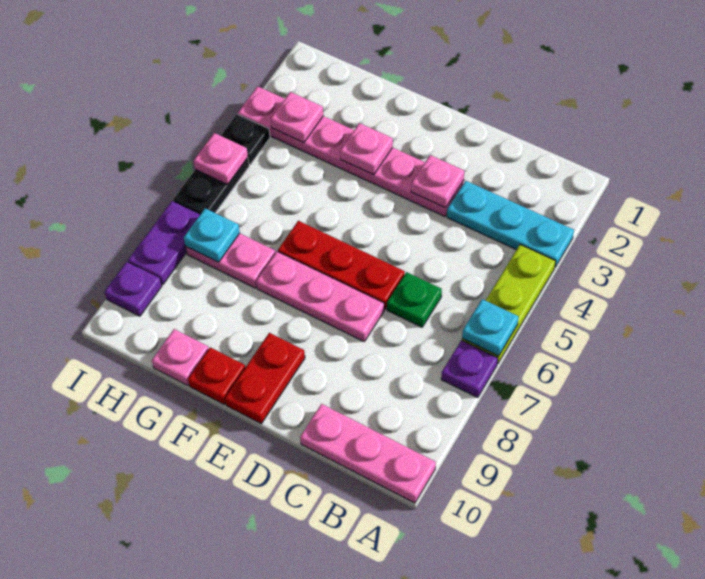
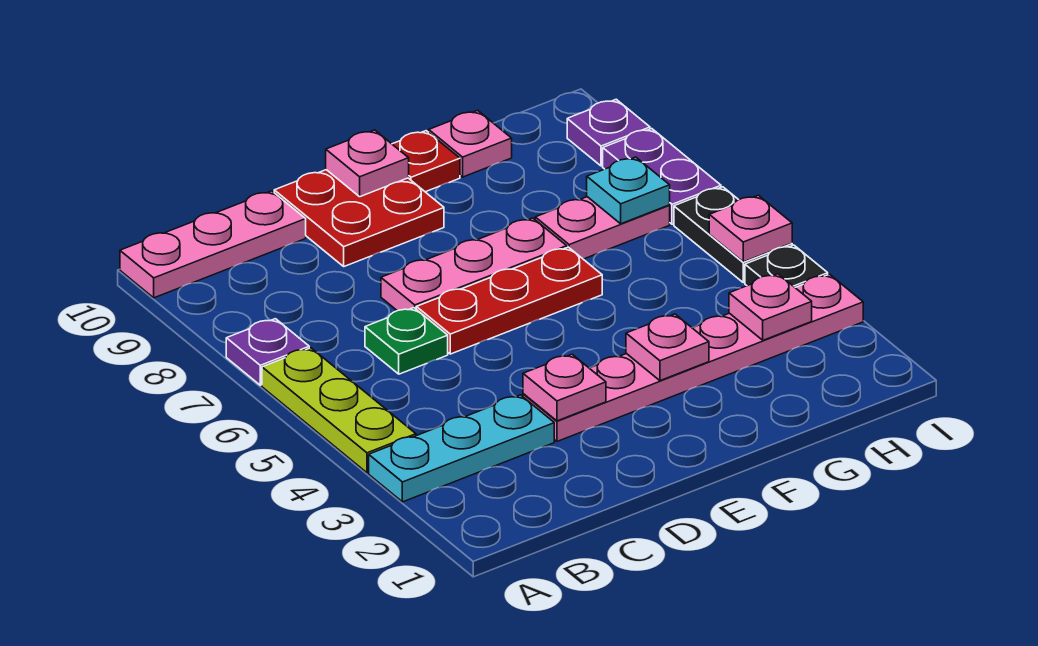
cyan plate A6 level 2 -> none
red plate E9:E10 level 1 -> red plate D9:E10 level 1
none -> pink plate E10 level 2

